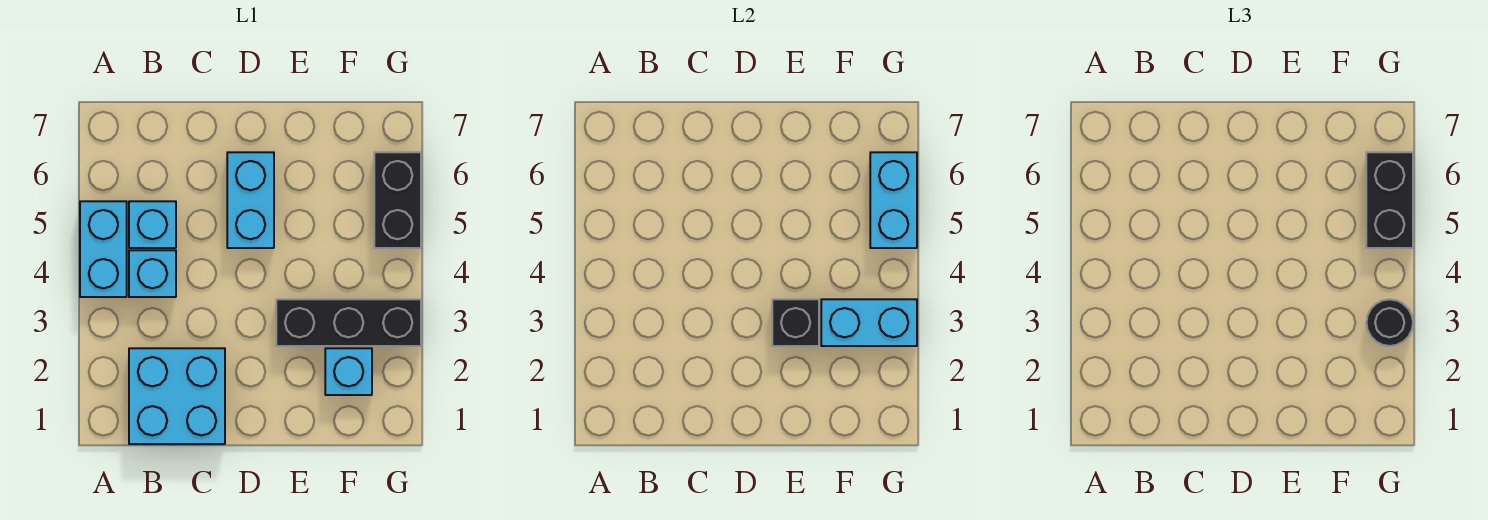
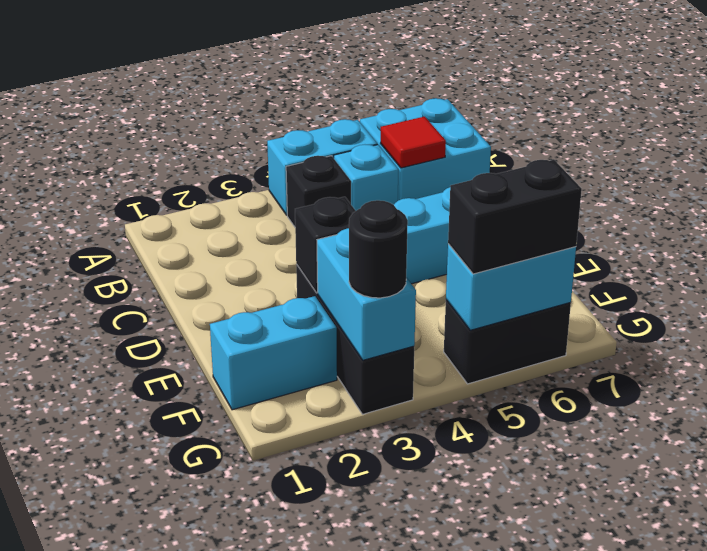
cyan brick B1:C2 level 1 -> cyan brick A6:B7 level 1
cyan brick B4 level 1 -> black brick B4 level 1
none -> red tile B6 level 2
cyan brick F2 level 1 -> cyan brick F1:F2 level 1

